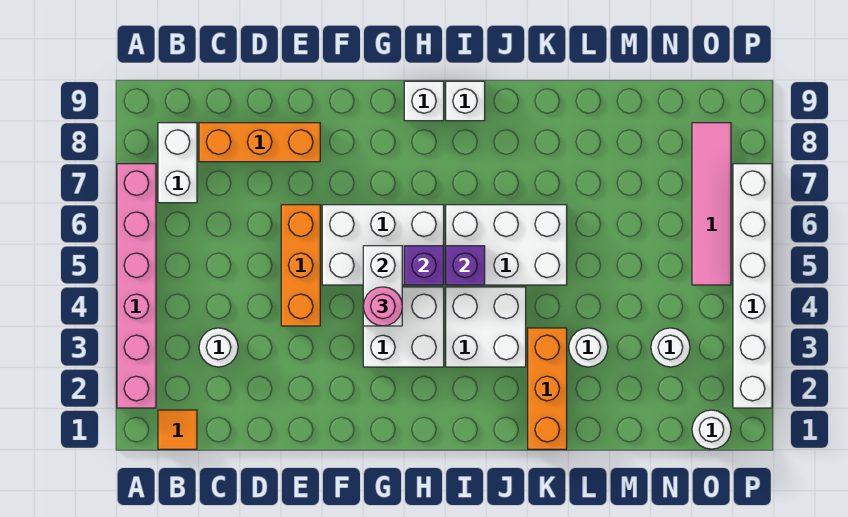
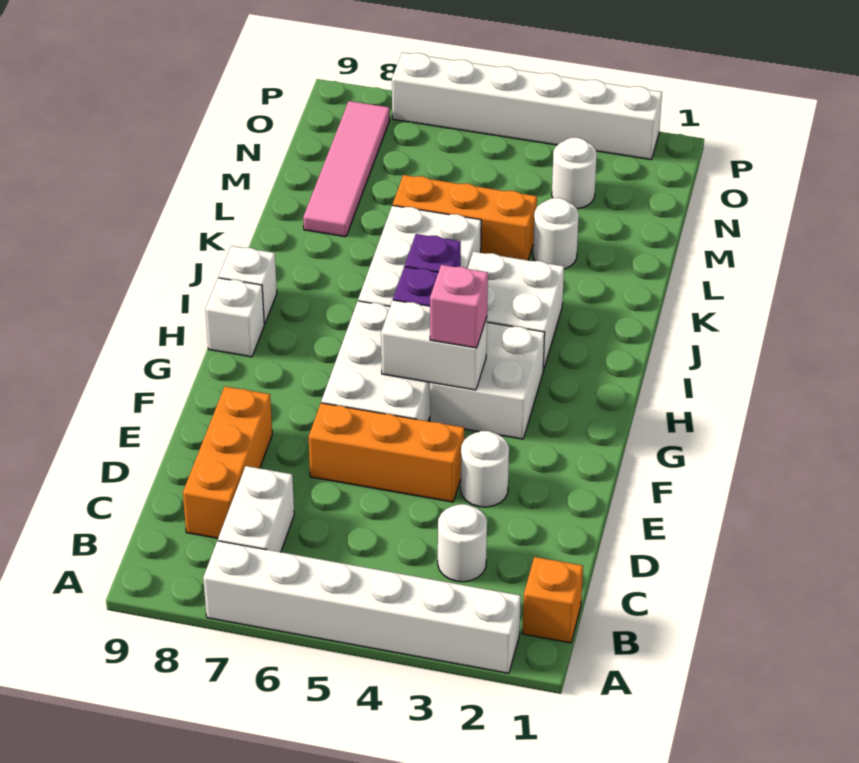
pink brick A2:A7 level 1 -> white brick A2:A7 level 1
orange tile B1 level 1 -> orange brick B1 level 1
white brick B7:B8 level 1 -> white brick B7:C7 level 1
pink round brick G4 level 3 -> pink brick G4 level 3
orange brick K1:K3 level 1 -> orange brick L4:L6 level 1
white round brick O1 level 1 -> white round brick E3 level 1
pink tile O5:O8 level 1 -> pink tile L8:O8 level 1

